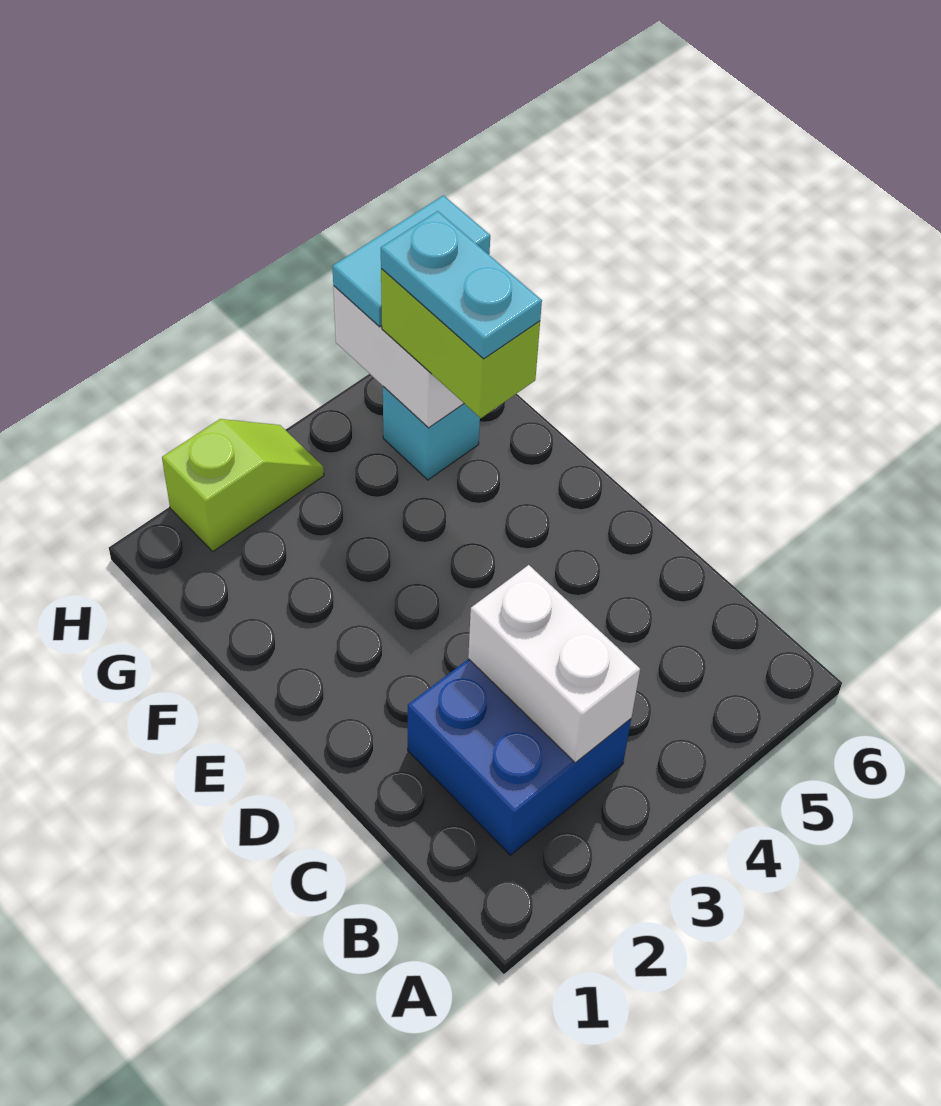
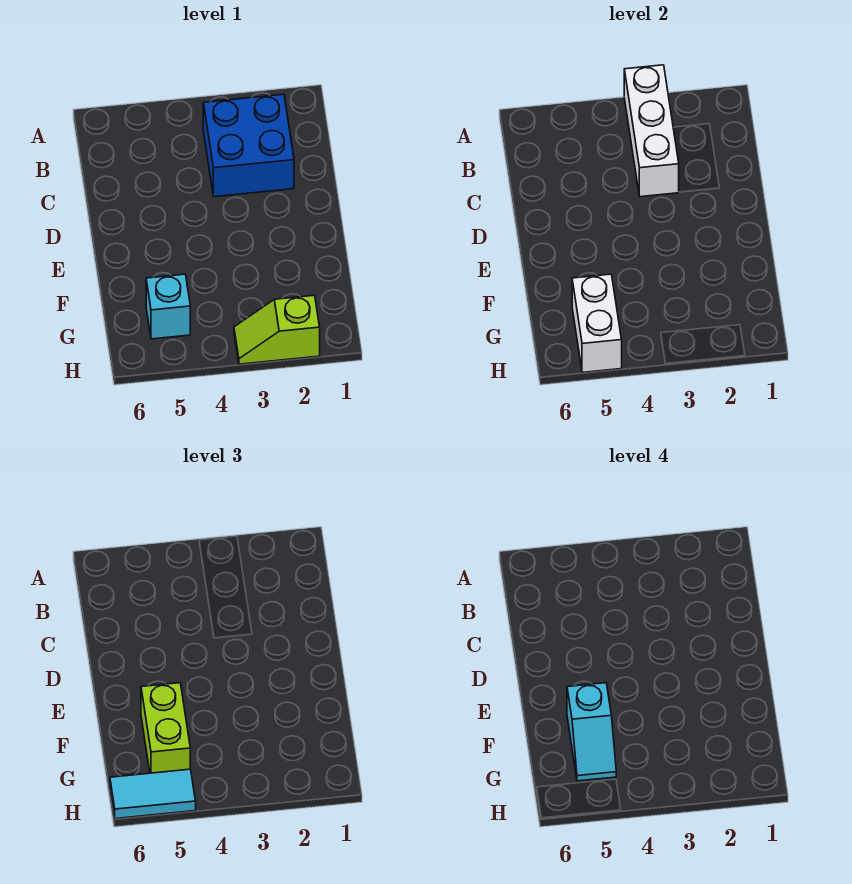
white brick B3:C3 level 2 -> white brick A3:C3 level 2
cyan plate F5:G5 level 4 -> cyan slope F5:G5 level 4 top F

